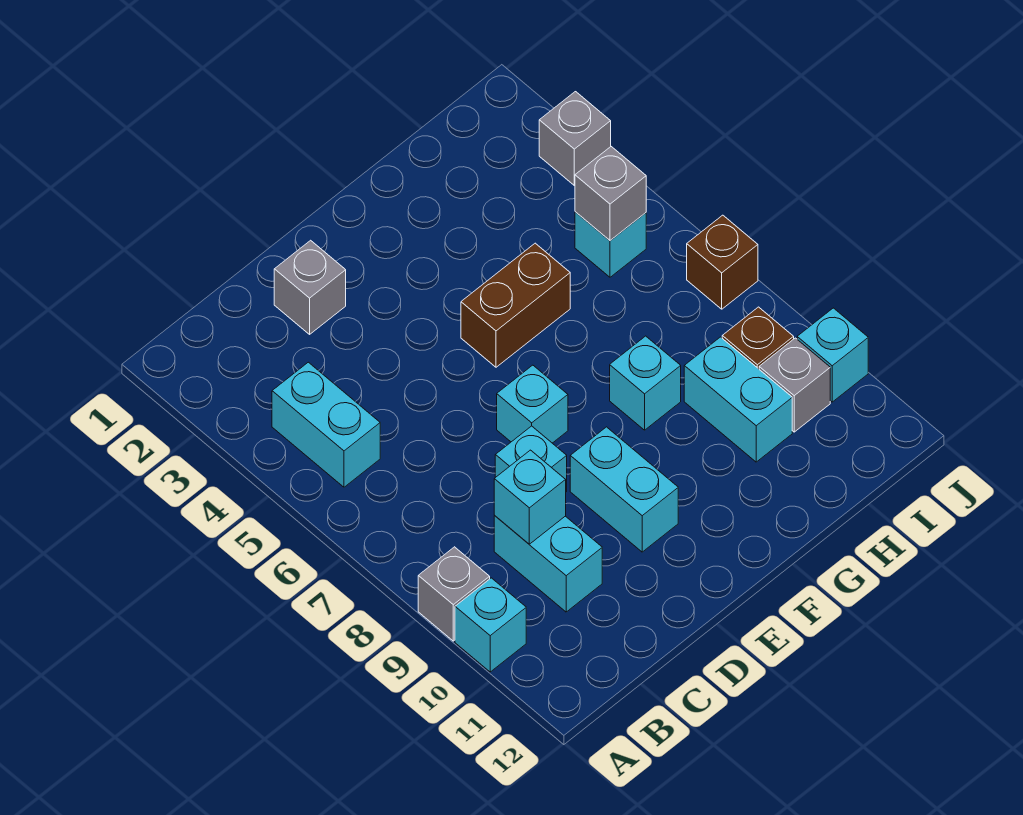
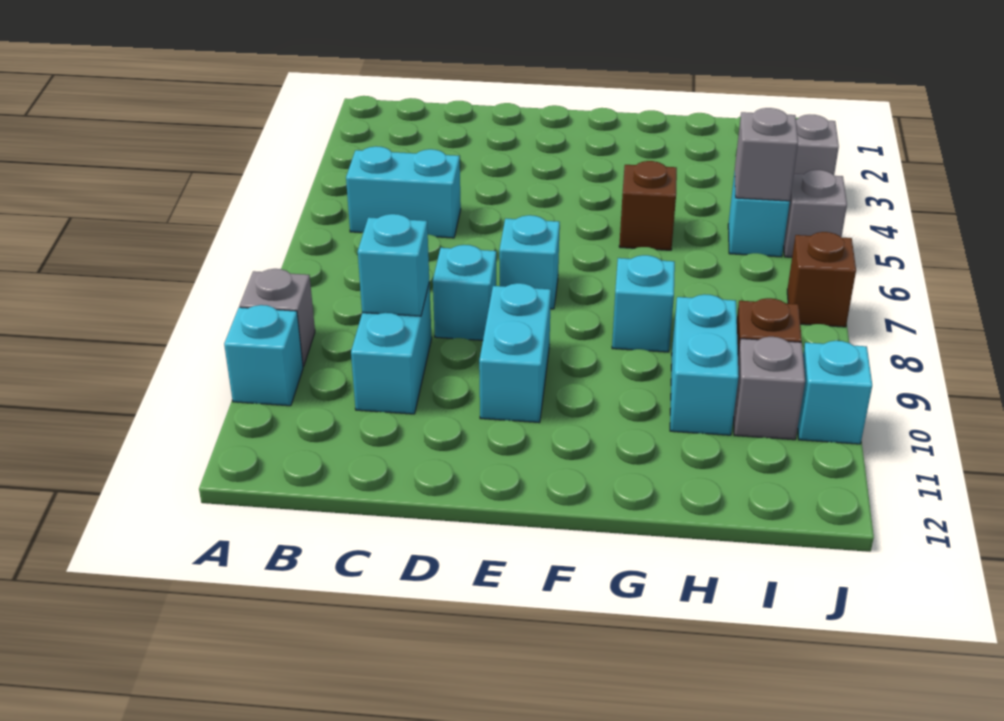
cyan brick B4:B5 level 1 -> cyan brick B5:C5 level 1
grey brick D2 level 1 -> grey brick J5 level 1
brown brick F5:G5 level 1 -> brown brick G5 level 1

